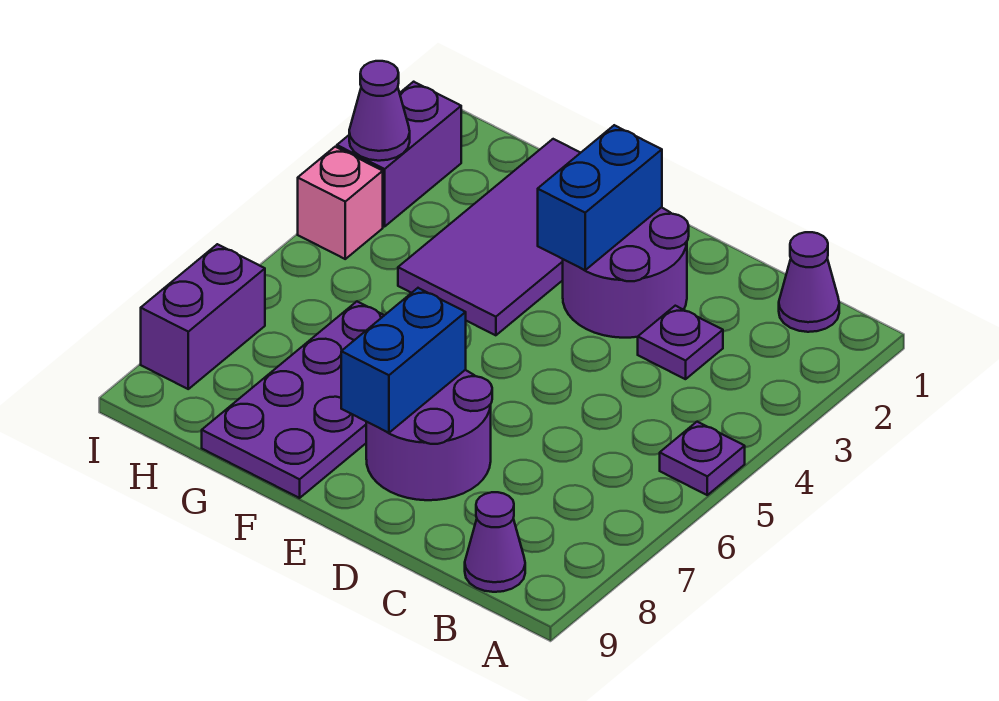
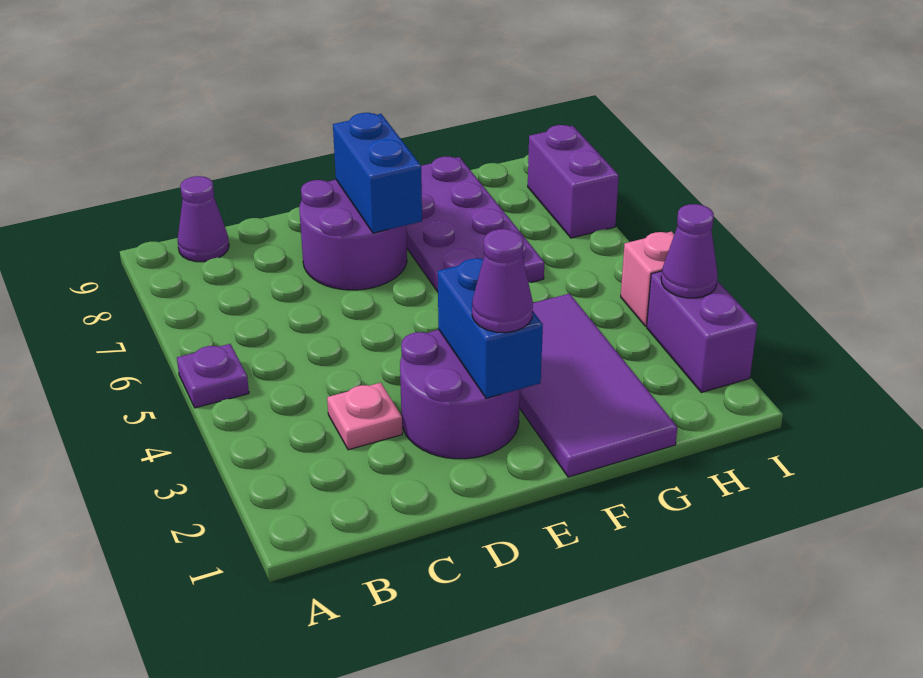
purple cone B1 level 1 -> purple cone E2 level 3
purple plate C3 level 1 -> pink plate C3 level 1

